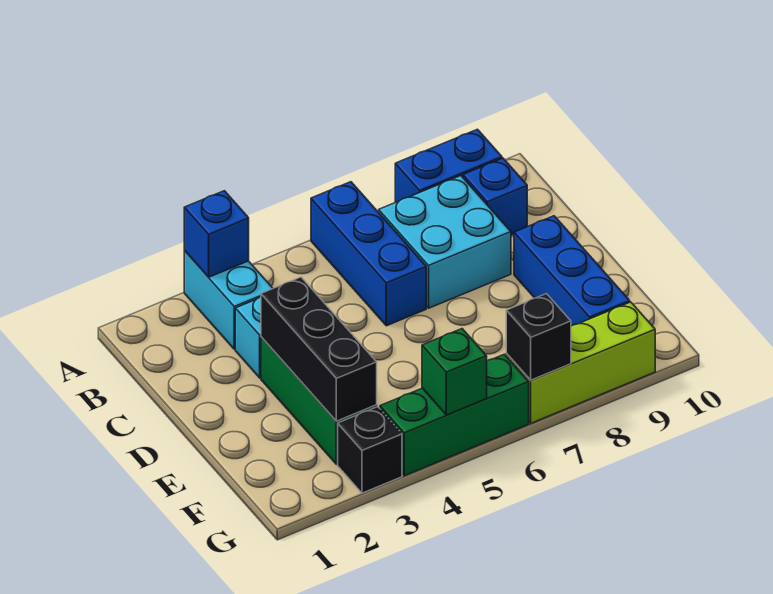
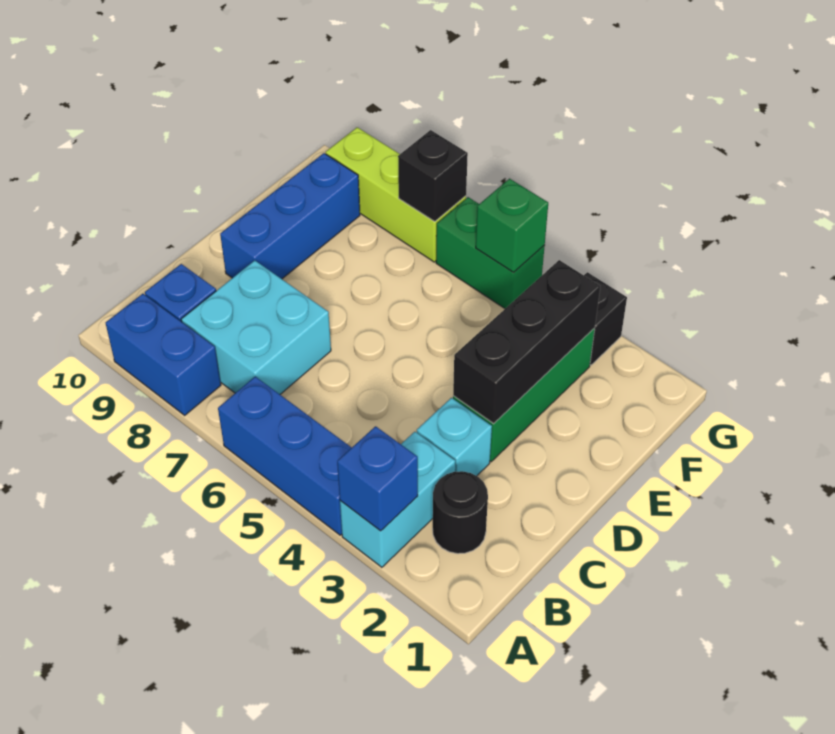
blue brick A6:C6 level 1 -> blue brick A4:A6 level 1
none -> black round brick B2 level 1
green brick G4:G6 level 1 -> green brick G5:G6 level 1

